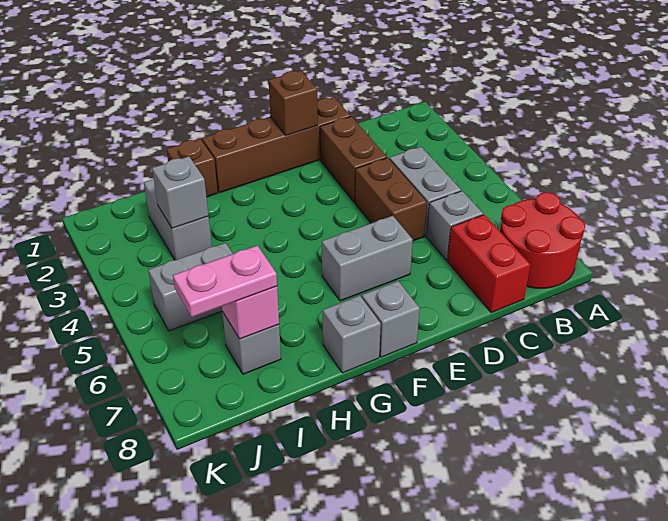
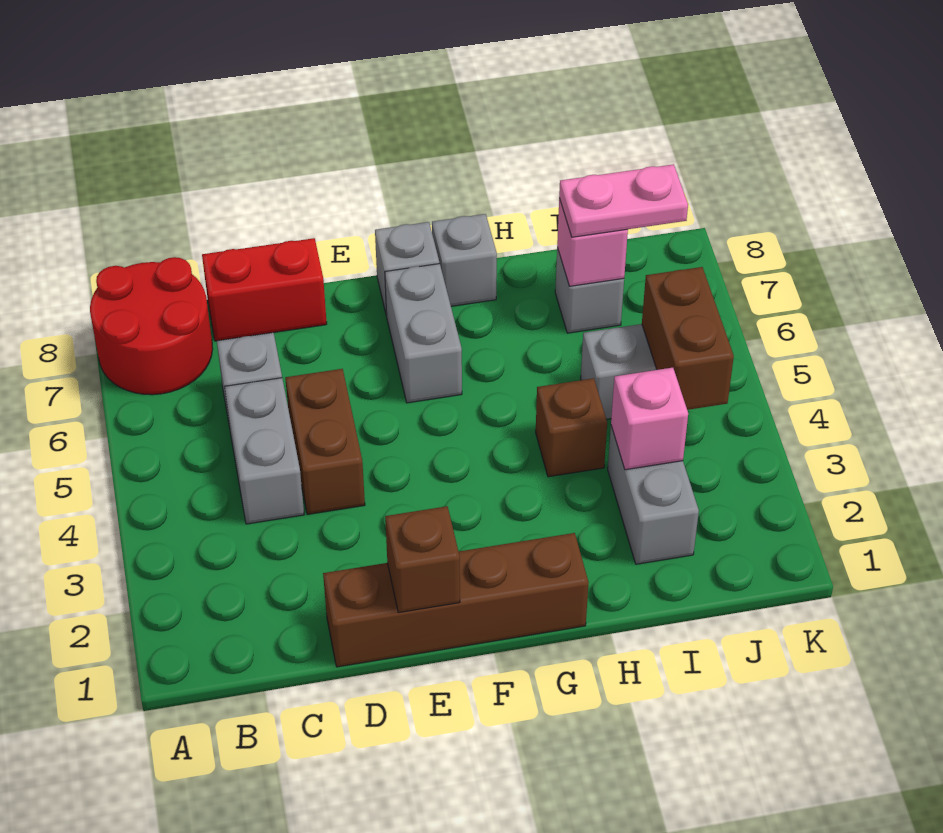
red brick C7:C8 level 1 -> red brick C8:D8 level 1
brown brick D2:D3 level 1 -> brown brick J4:J5 level 2
grey brick E6:F6 level 1 -> grey brick F6:F7 level 1
brown brick H1 level 1 -> brown brick H4 level 1
grey brick I3 level 2 -> pink brick I3 level 2

